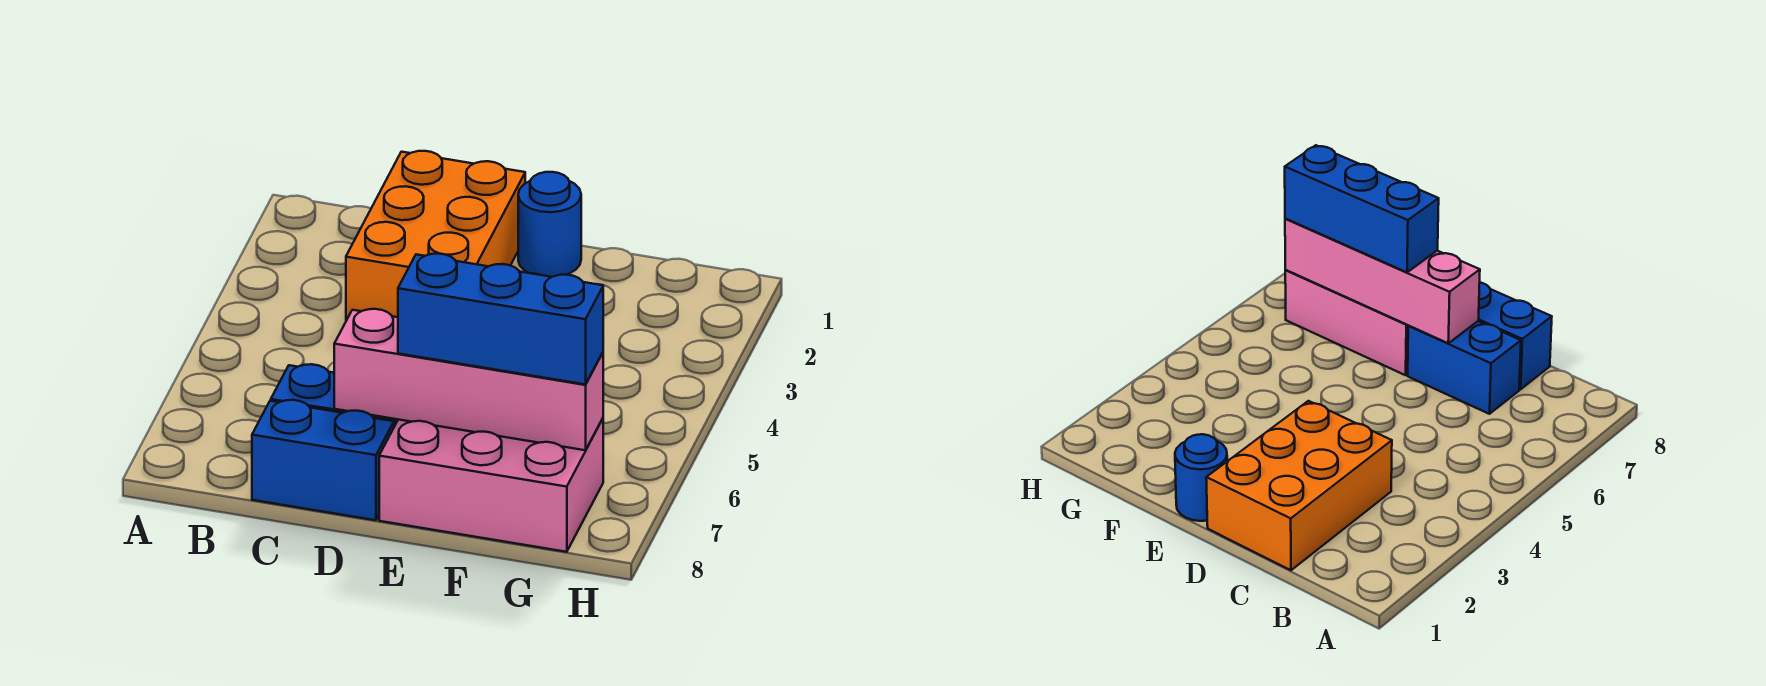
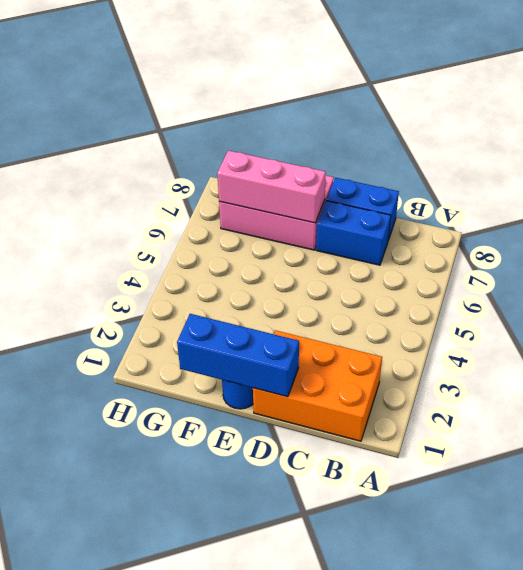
orange brick C1:D3 level 1 -> orange brick B1:D2 level 1
pink brick D7:G7 level 2 -> pink brick E7:G7 level 2
blue brick E7:G7 level 3 -> blue brick D1:F1 level 2

